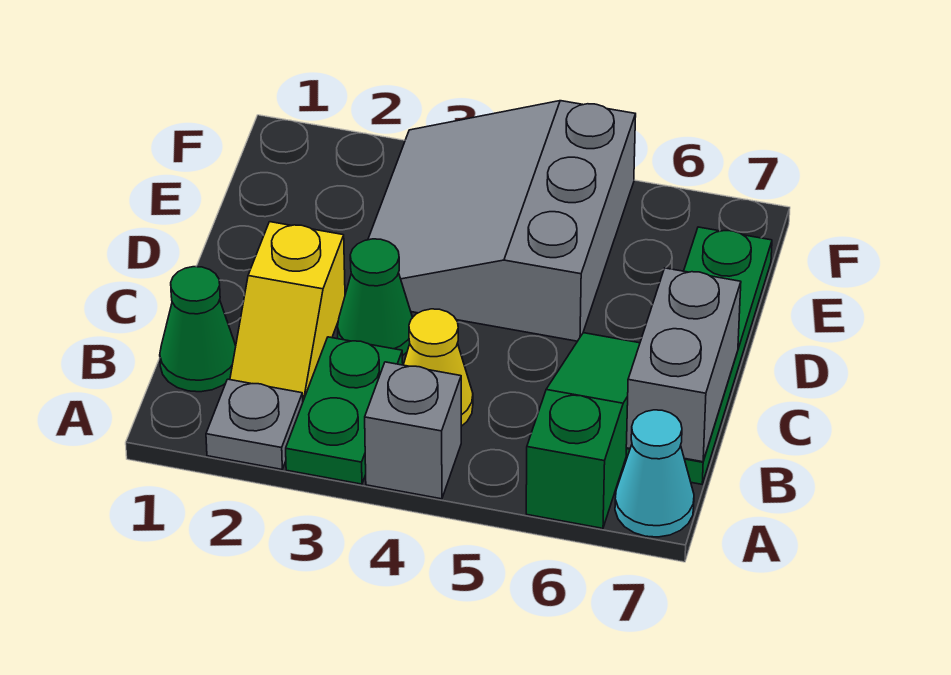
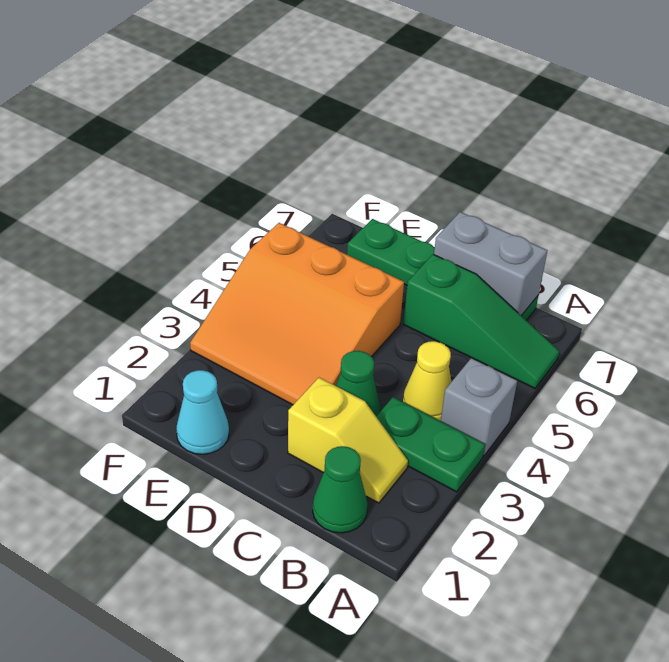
grey plate A2 level 1 -> none
green slope A6:C6 level 1 top A -> green slope A6:C6 level 1 top C
cyan cone A7 level 1 -> cyan cone E1 level 1
grey slope D3:F5 level 1 top 5 -> orange slope D3:F5 level 1 top 5

